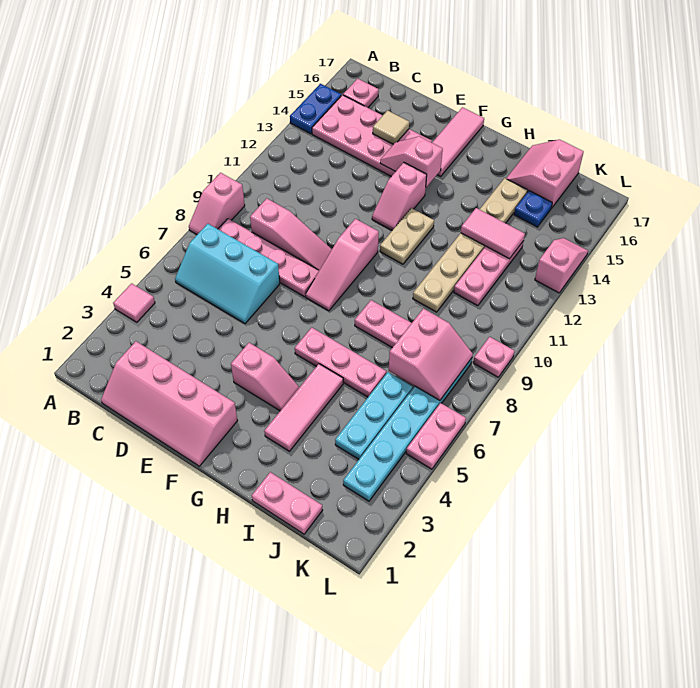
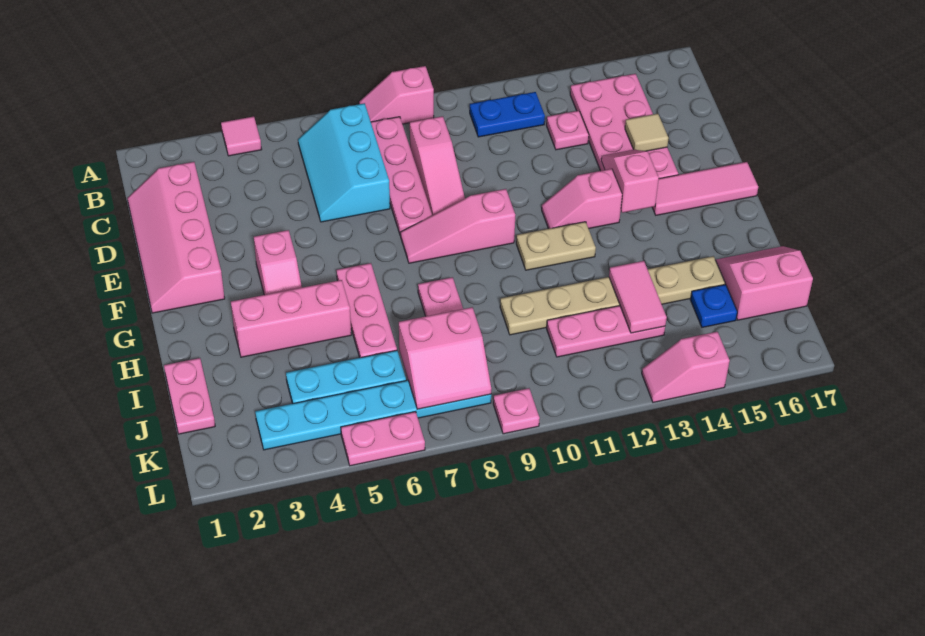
blue plate A14:A15 level 1 -> blue plate B11:B12 level 1
pink plate B16 level 1 -> pink plate C13 level 1
pink tile H3:H5 level 1 -> pink brick H3:H5 level 1
pink slope L13:L14 level 1 top 13 -> pink slope L13:L14 level 1 top 14

